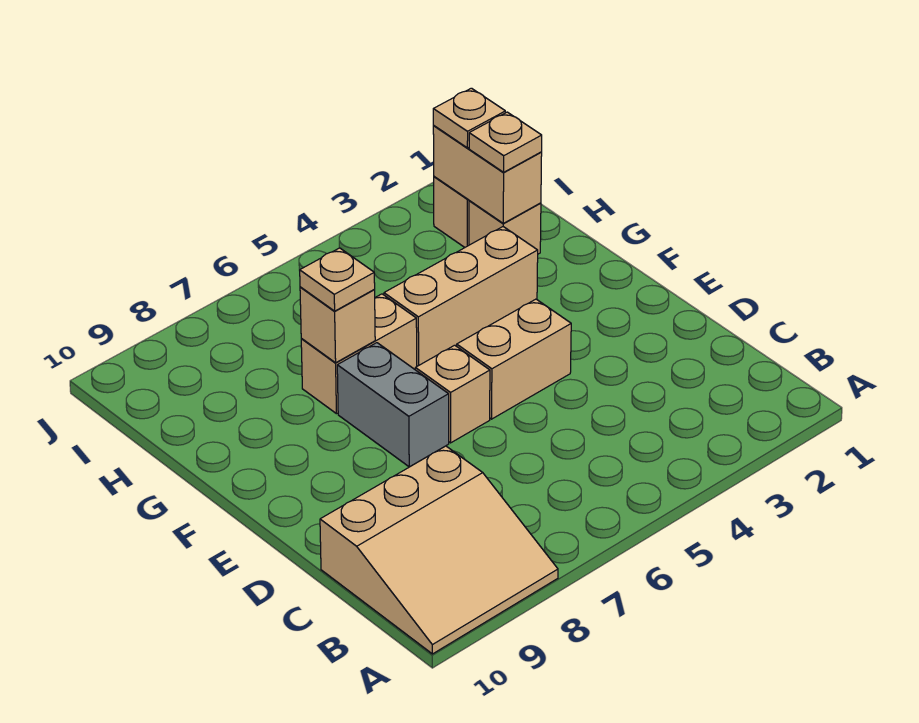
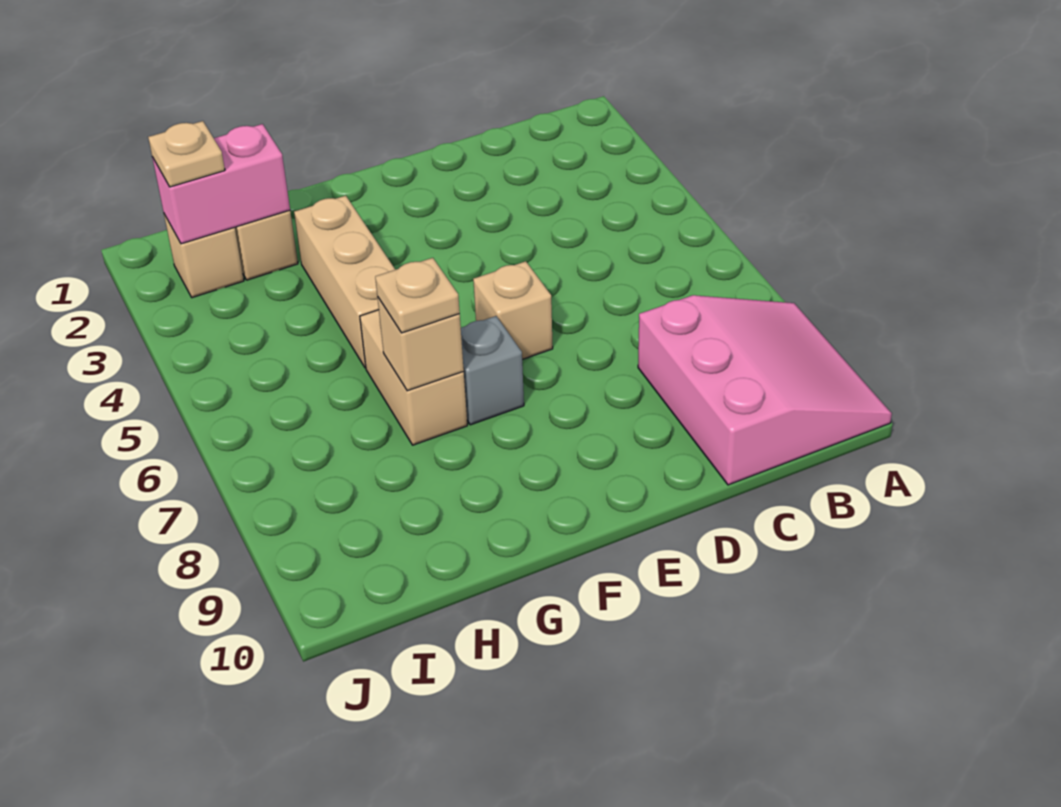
tan slope A8:C10 level 1 top C -> pink slope A8:C10 level 1 top C
tan brick E4:E5 level 1 -> none
grey brick E7:F7 level 1 -> grey brick F7 level 1
tan brick H2:I2 level 2 -> pink brick H2:I2 level 2
tan plate H2 level 3 -> none

